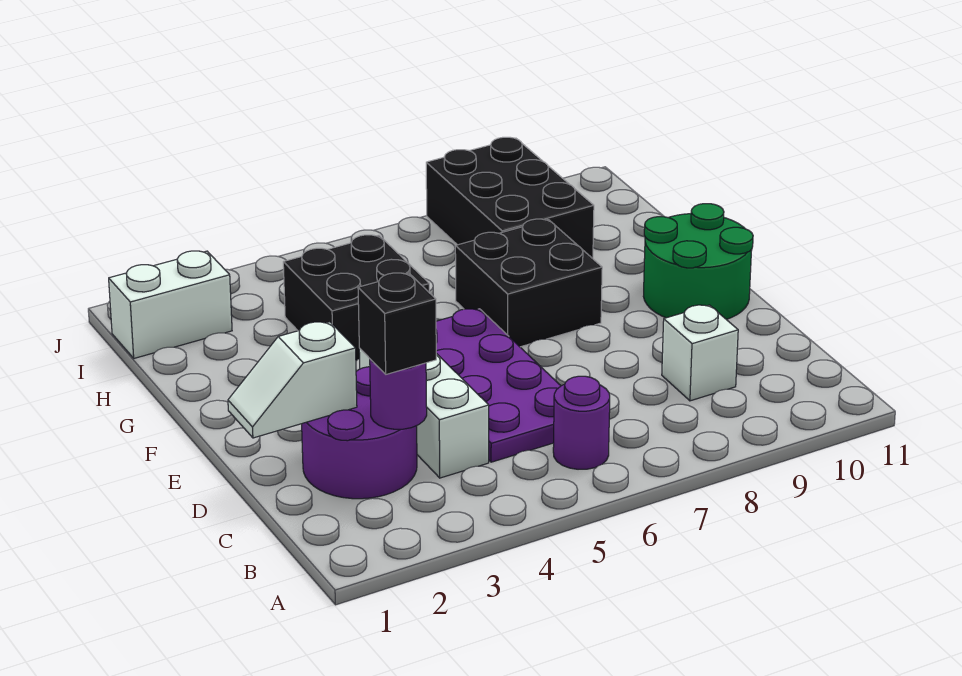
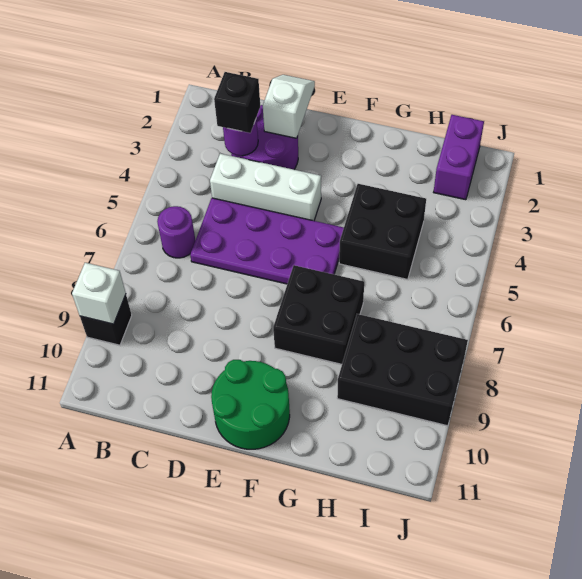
none -> black brick A9 level 1
white brick C9 level 1 -> white brick A9 level 2
white brick I1:I2 level 1 -> purple brick I1:I2 level 1

